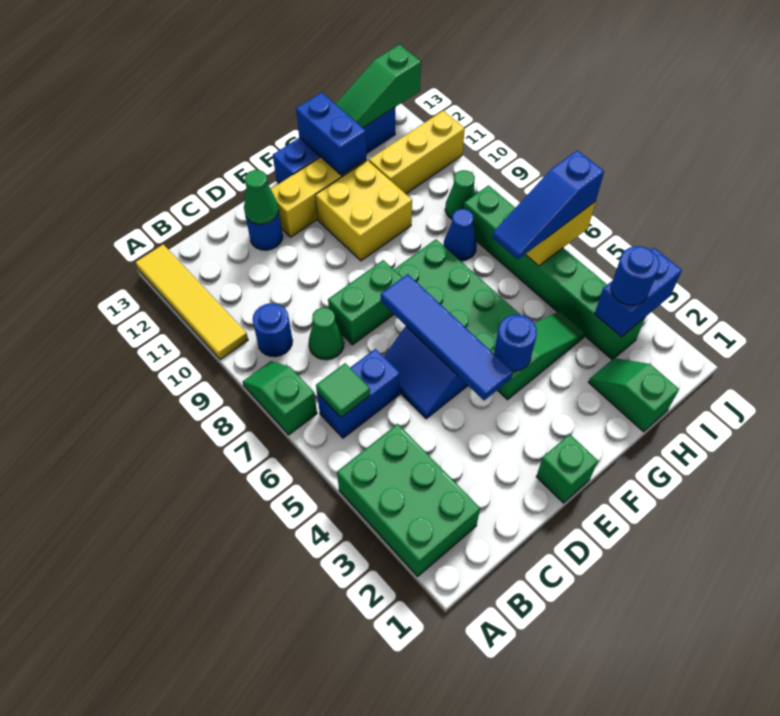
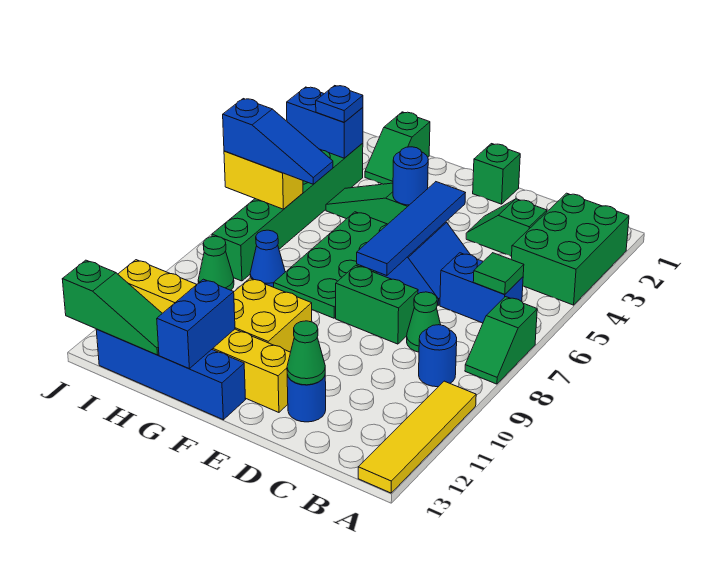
none -> green slope C3:D3 level 1 top C
blue round brick I3 level 3 -> blue plate I3 level 3

